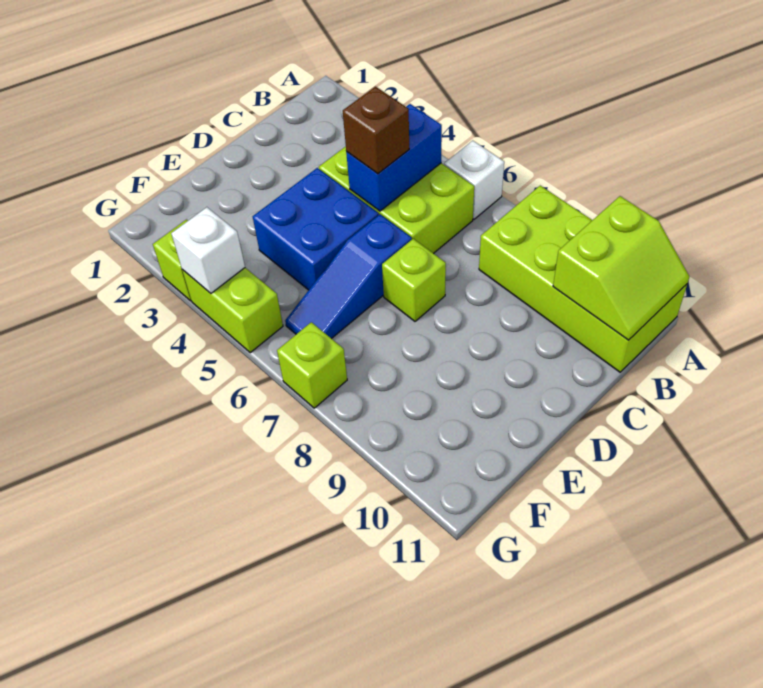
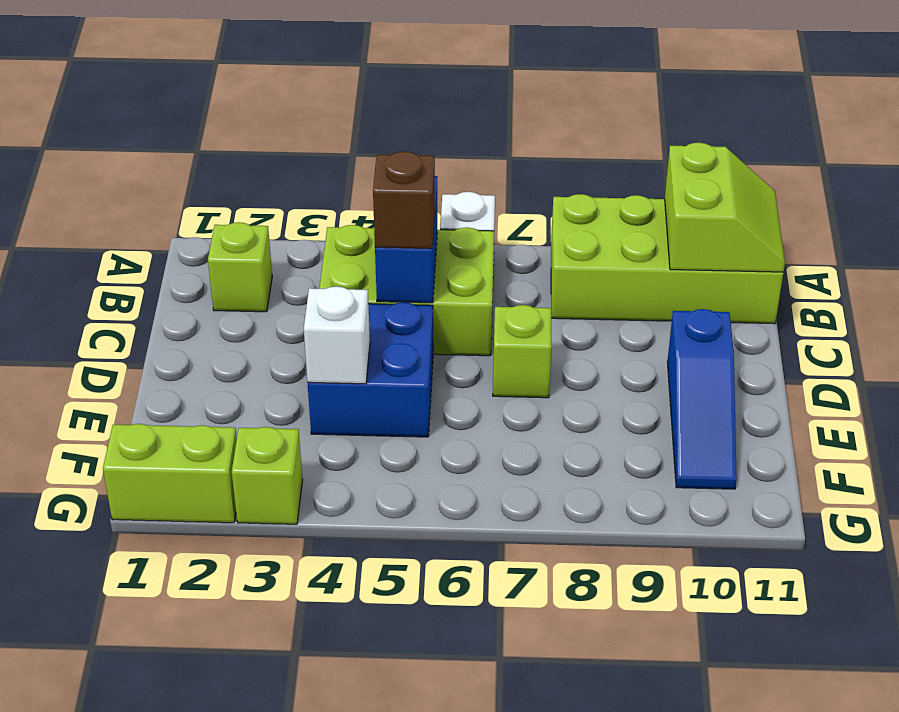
blue slope D6:F6 level 1 top D -> blue slope D10:F10 level 1 top D
lime brick G4:G5 level 1 -> lime brick G1:G2 level 1
white brick G4 level 2 -> white brick E4 level 2
lime brick G7 level 1 -> lime brick B2 level 1

